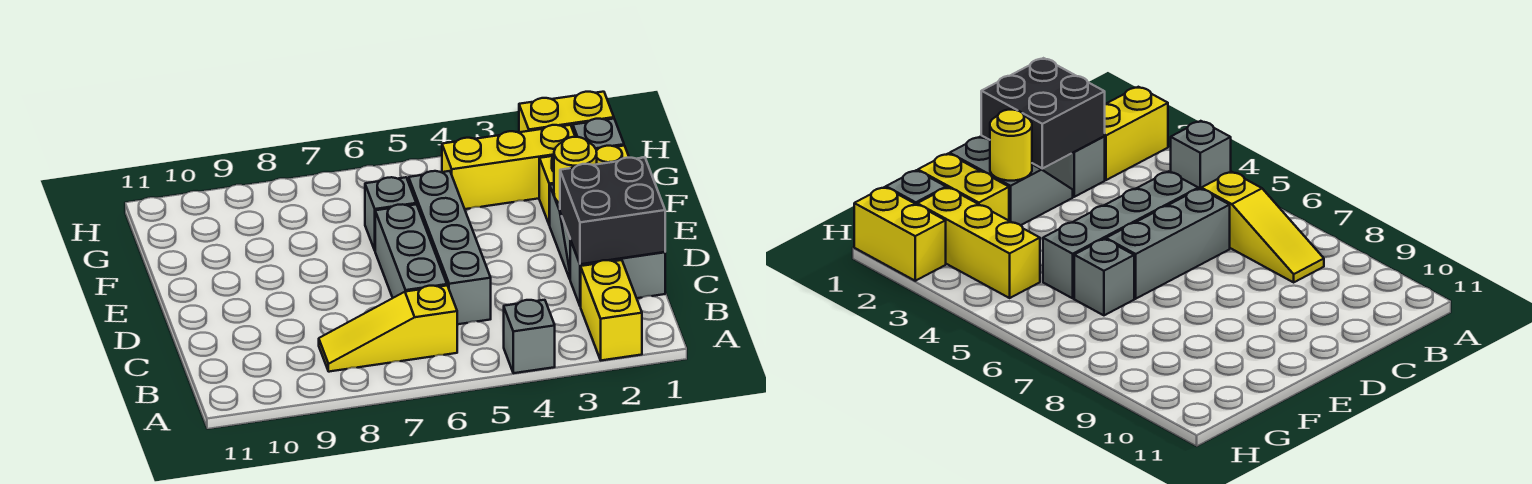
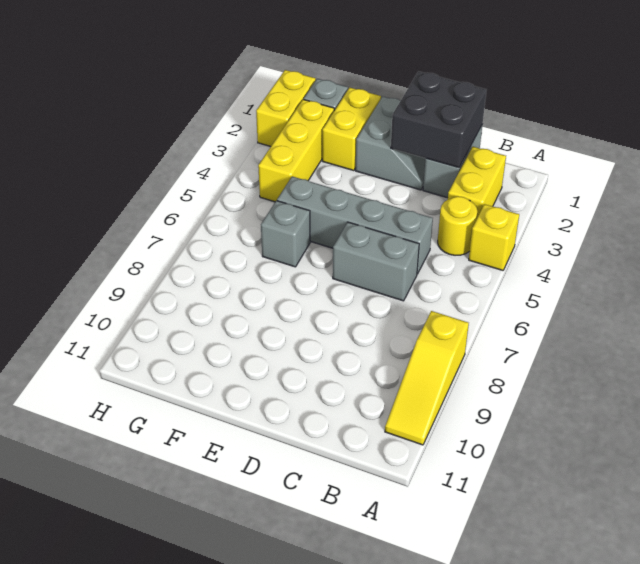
yellow brick A2:B2 level 1 -> yellow brick B2:B3 level 1
grey brick A4 level 1 -> yellow brick A4 level 1
yellow slope B6:B8 level 1 top 6 -> yellow slope A8:A10 level 1 top 8
grey brick C6:E6 level 1 -> grey brick C6:D6 level 1
yellow round brick E2 level 2 -> yellow round brick B4 level 1

